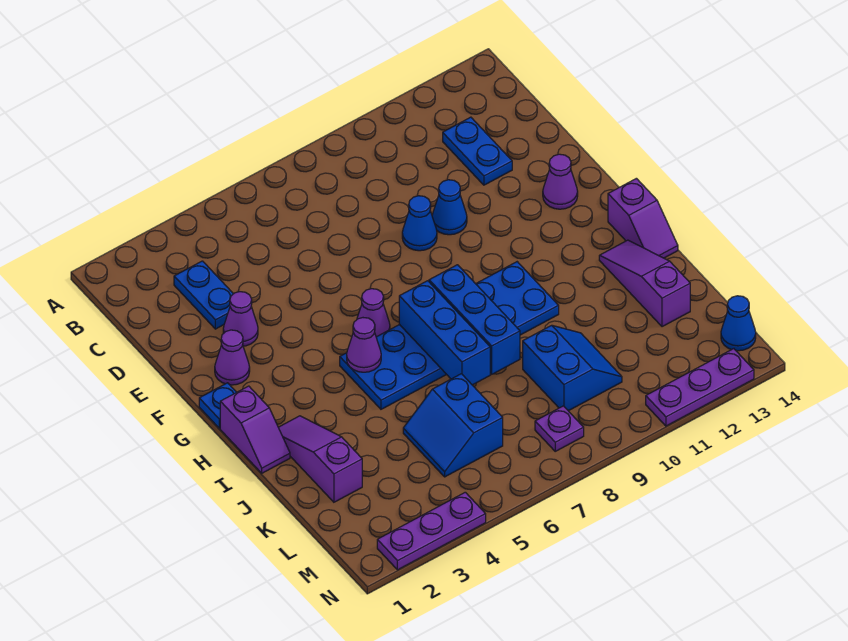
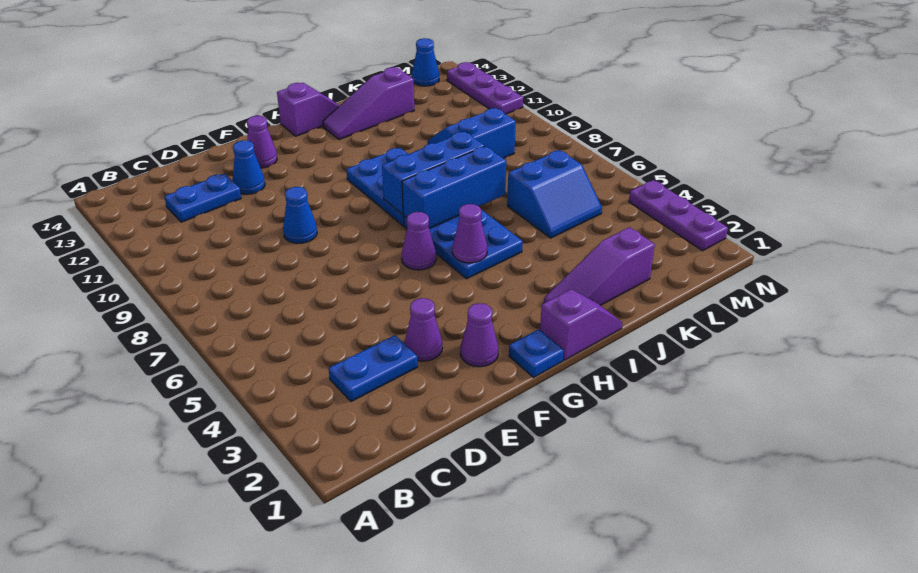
blue cone E10 level 1 -> blue cone E12 level 1
purple plate M8 level 1 -> none

